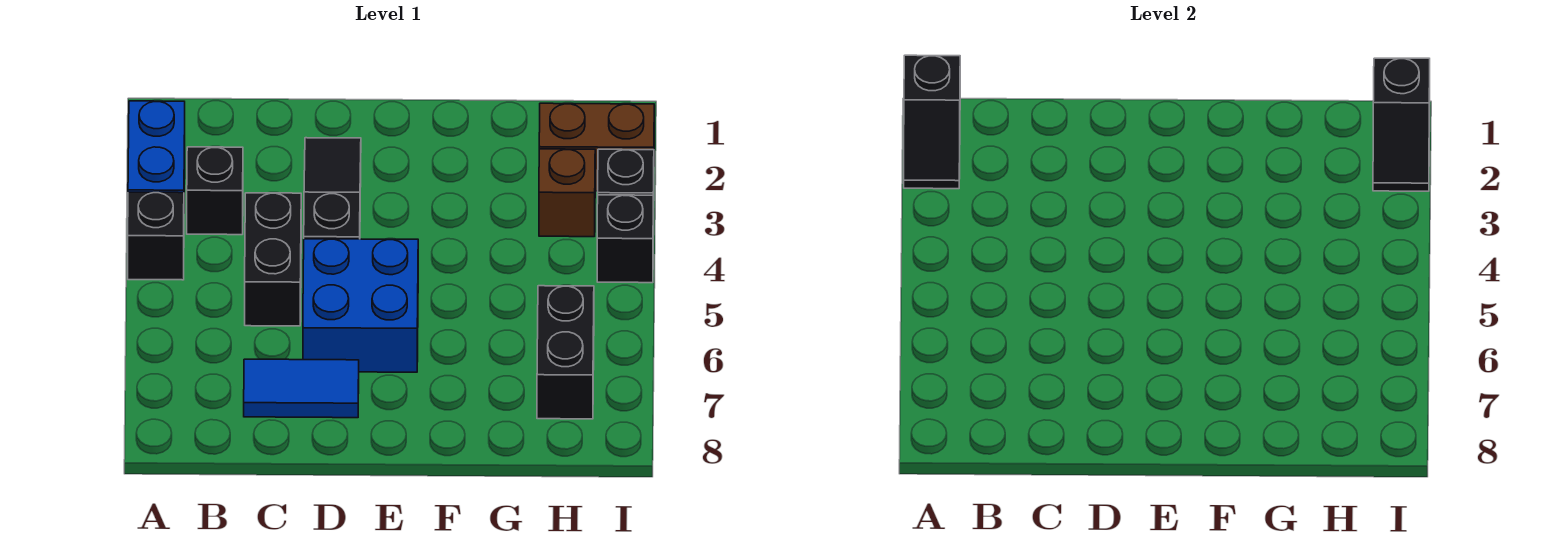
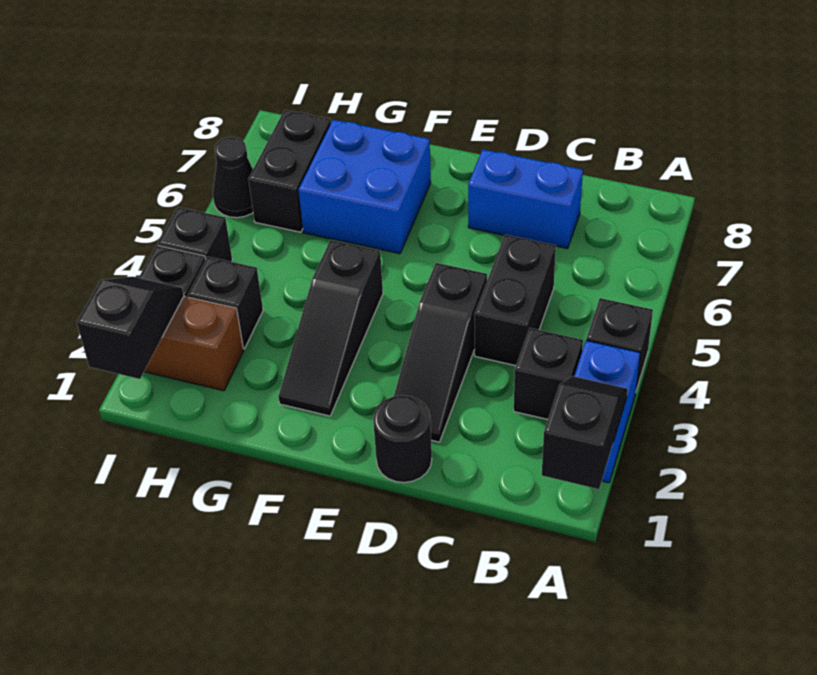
blue tile C7:D7 level 1 -> blue brick C7:D7 level 1
none -> black round brick D1 level 1
blue brick D5:E6 level 1 -> blue brick F6:G7 level 1
none -> black slope F2:F4 level 1 top 4
brown brick H3 level 1 -> black brick H3 level 1
none -> black cone I6 level 1

